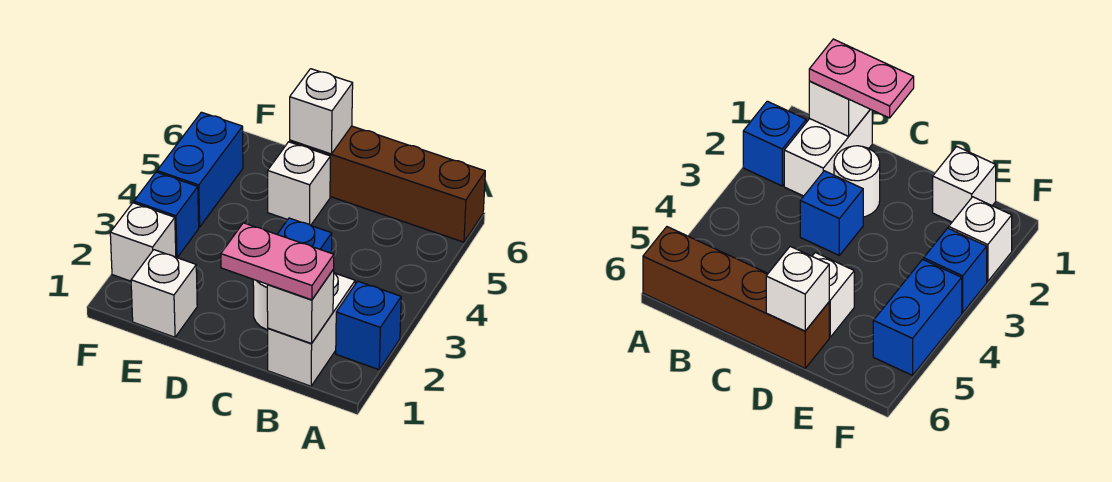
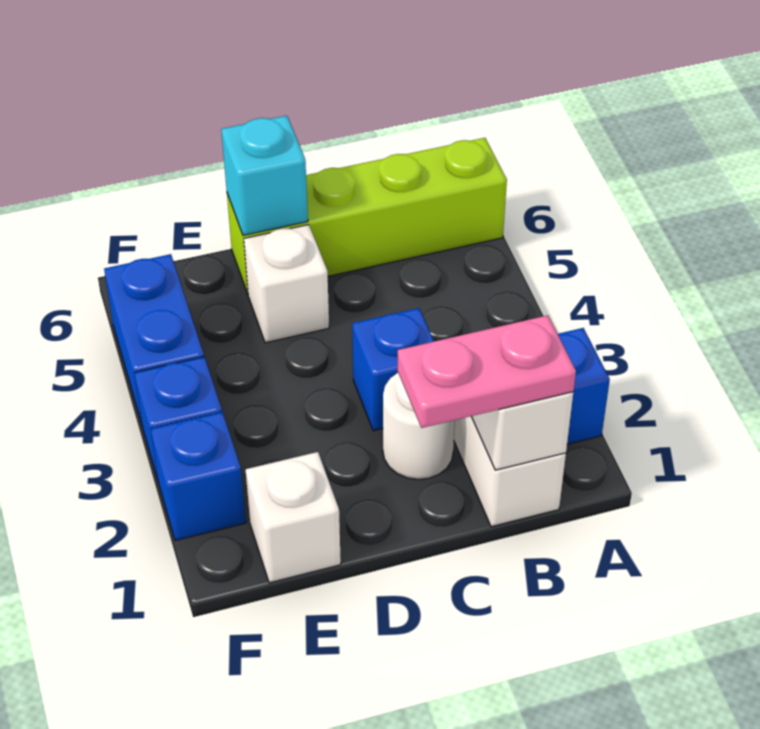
brown brick A6:D6 level 1 -> lime brick A6:D6 level 1
white brick D6 level 2 -> cyan brick D6 level 2
white brick F2 level 1 -> blue brick F2 level 1

